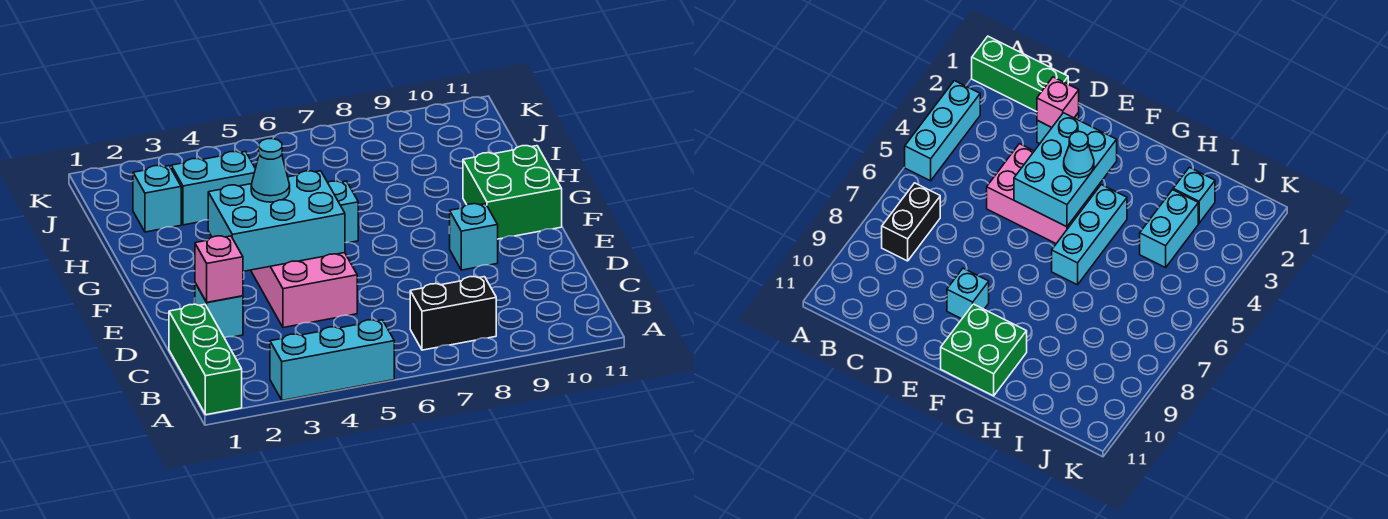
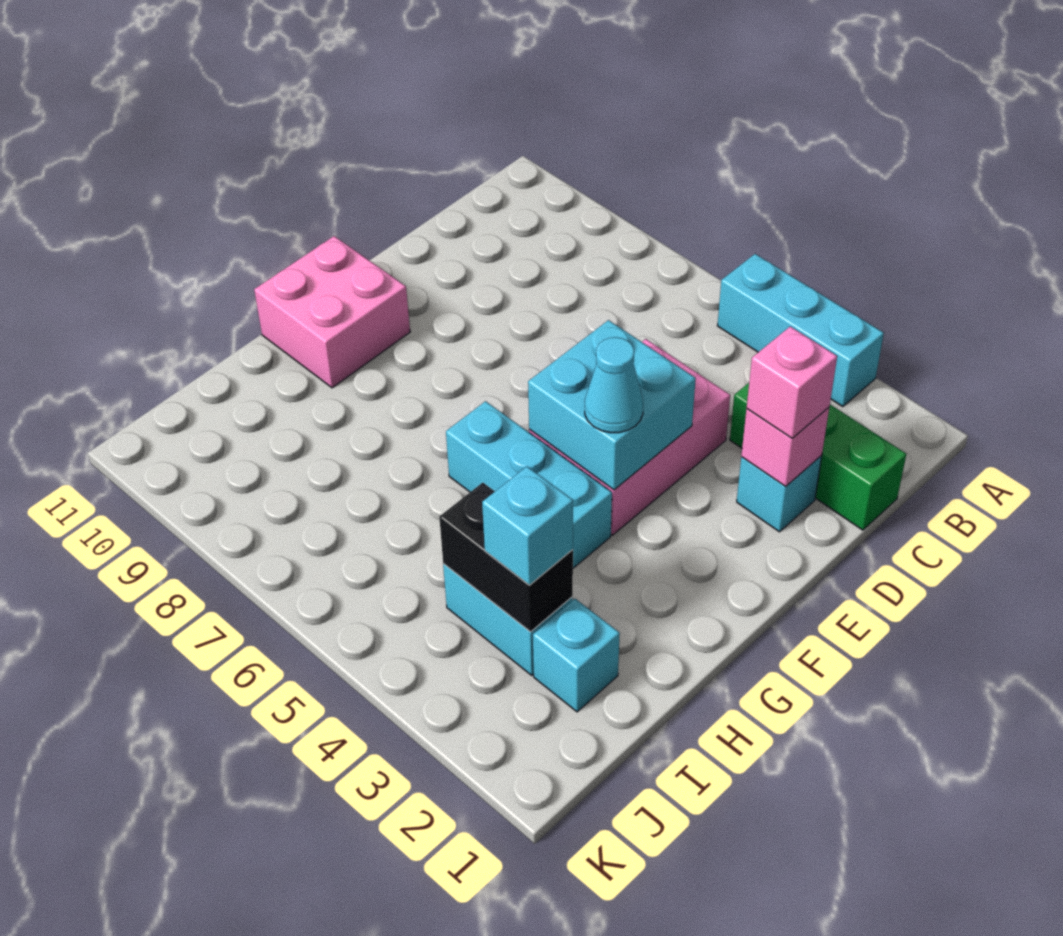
green brick A1:C1 level 1 -> green brick C1:C3 level 1
black brick B7:B8 level 1 -> black brick I3:I4 level 2
none -> pink brick D2 level 3
cyan brick E3:F5 level 2 -> cyan brick E4:F5 level 2
cyan brick E9 level 1 -> cyan brick I3 level 3
green brick F10:G11 level 1 -> pink brick F10:G11 level 1

